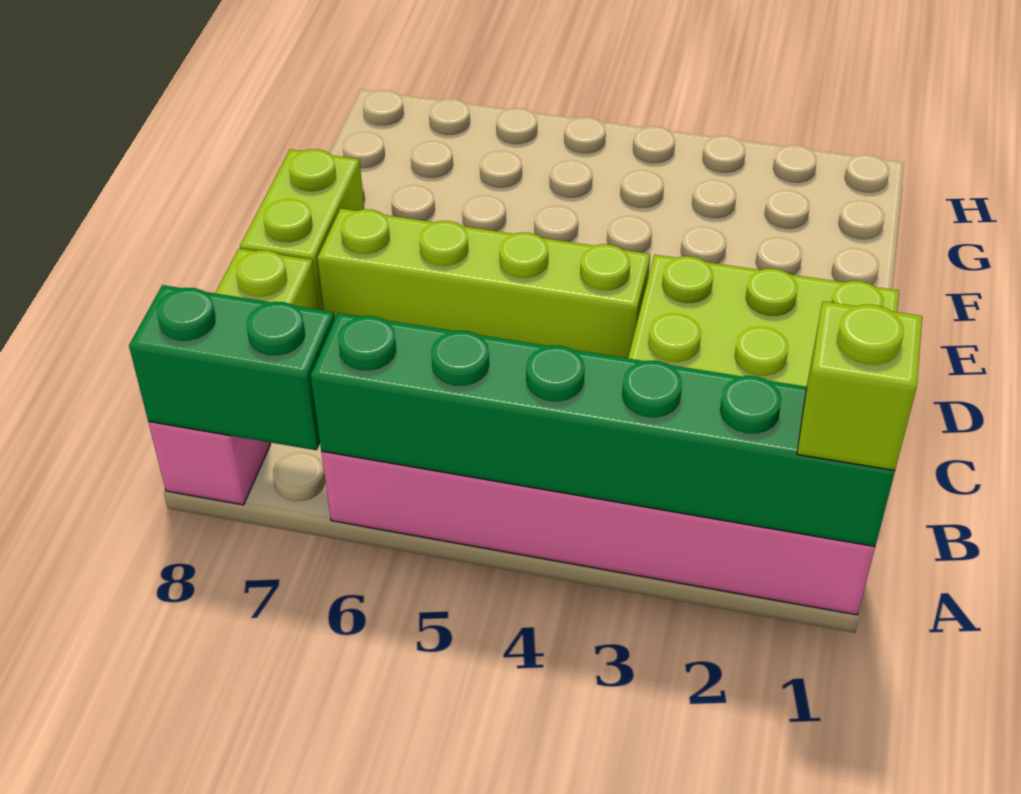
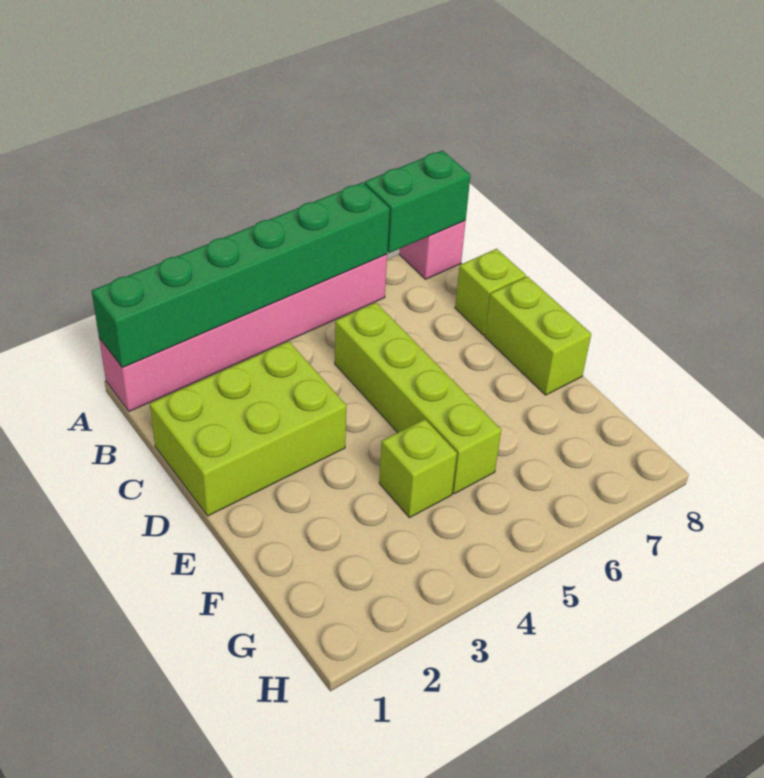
lime brick A1 level 3 -> lime brick F4 level 1
lime brick D4:D7 level 1 -> lime brick C5:F5 level 1

